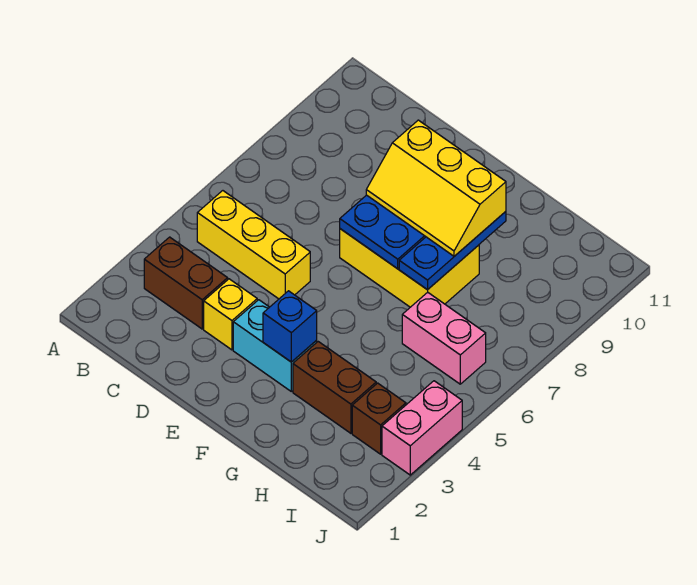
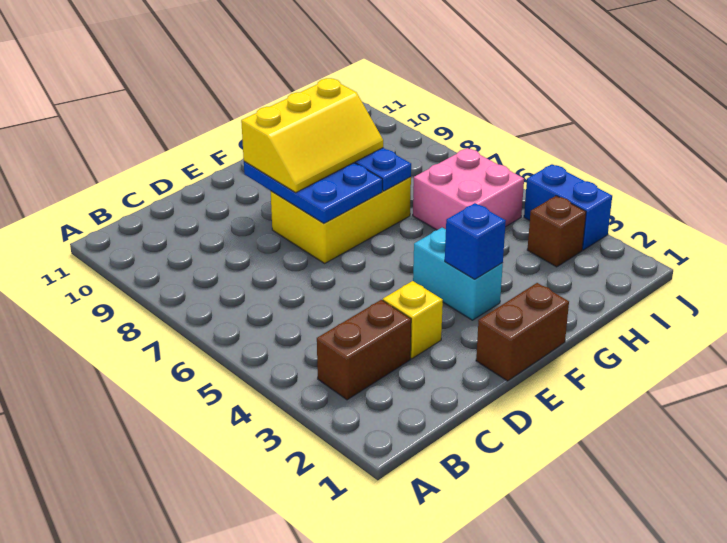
yellow brick B5:D5 level 1 -> none
cyan brick E3:F3 level 1 -> cyan brick F3:F4 level 1
brown brick G3:H3 level 1 -> brown brick E1:F1 level 1
pink brick H6:I6 level 1 -> pink brick H5:I6 level 1
pink brick J3:J4 level 1 -> blue brick J3:J4 level 1

